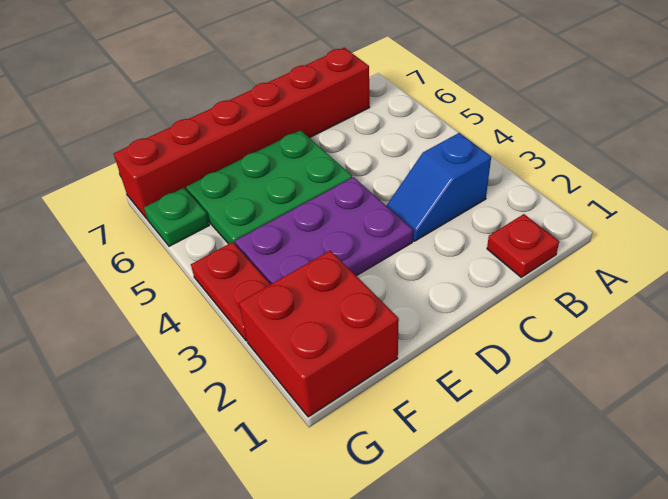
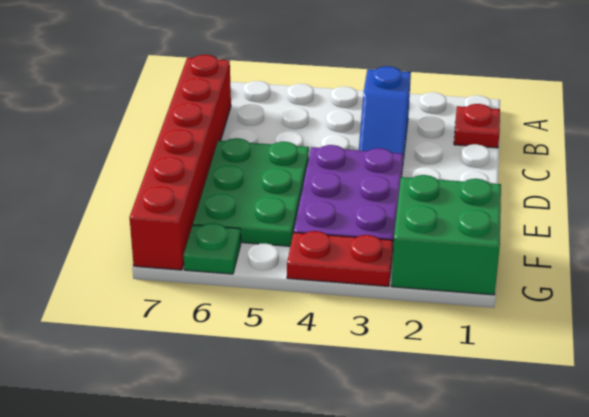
red brick F1:G2 level 1 -> green brick F1:G2 level 1

